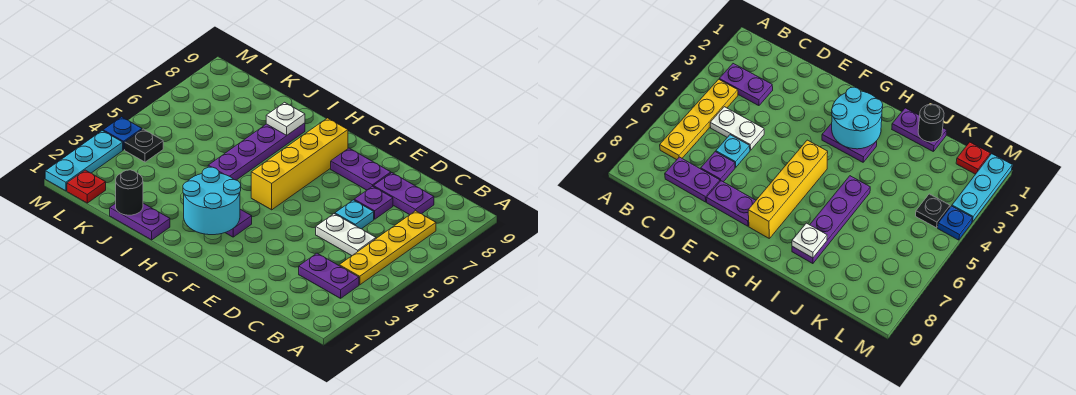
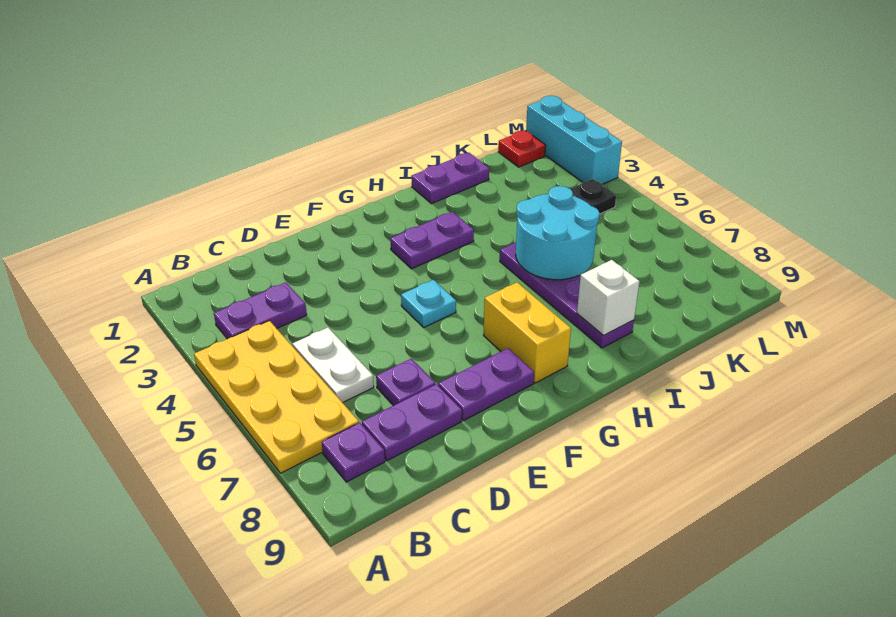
yellow plate B4:B7 level 1 -> yellow plate A4:B7 level 1
none -> purple plate B8 level 1
white plate C5:D5 level 1 -> white plate C5:C6 level 1
cyan plate D6 level 1 -> cyan plate F5 level 1
cyan round brick G2:H3 level 2 -> cyan round brick I5:J6 level 2
yellow brick G5:G8 level 1 -> yellow brick G7:G8 level 1
white plate I8 level 2 -> white brick I8 level 2
black round brick J1 level 2 -> none
cyan plate M1:M3 level 1 -> cyan brick M1:M3 level 1
blue plate M4 level 1 -> none

